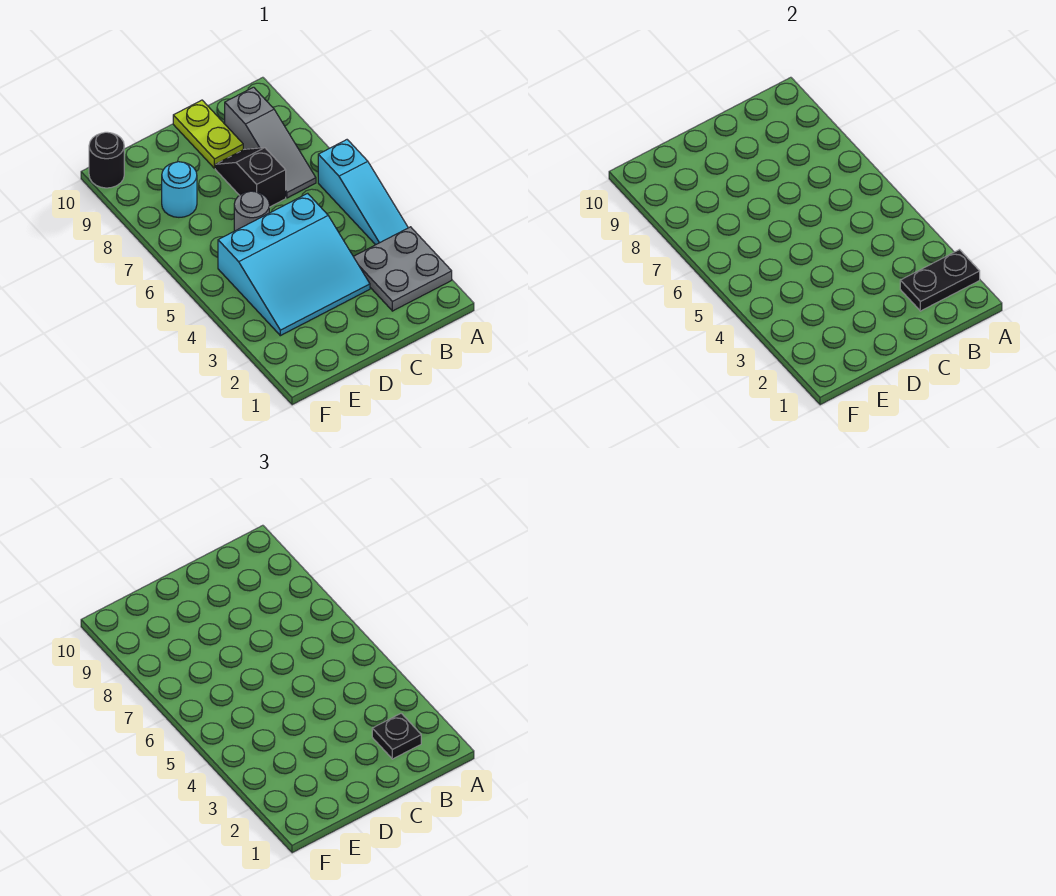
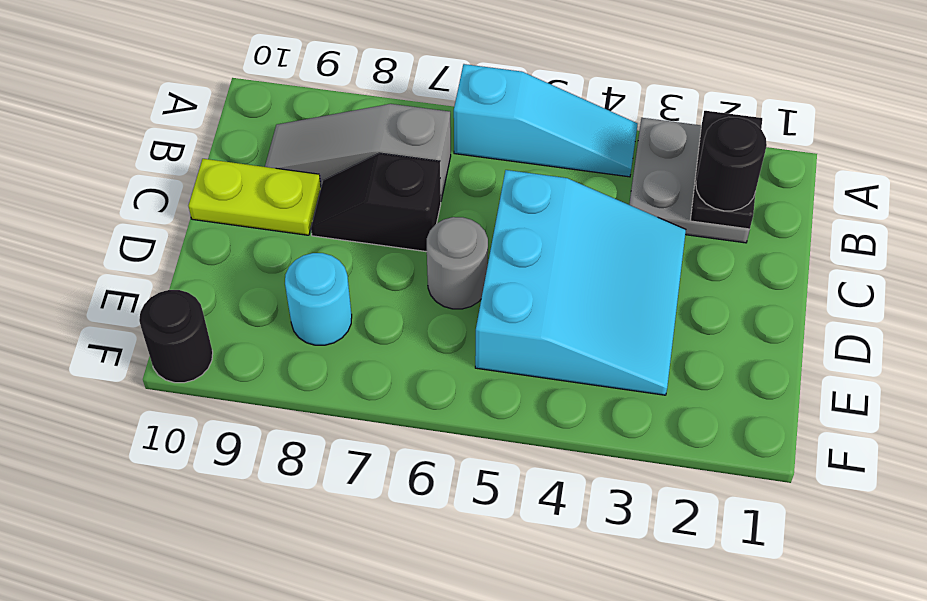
black plate B2 level 3 -> black round brick B2 level 3
grey slope B7:B9 level 1 top 9 -> grey slope B7:B9 level 1 top 7

